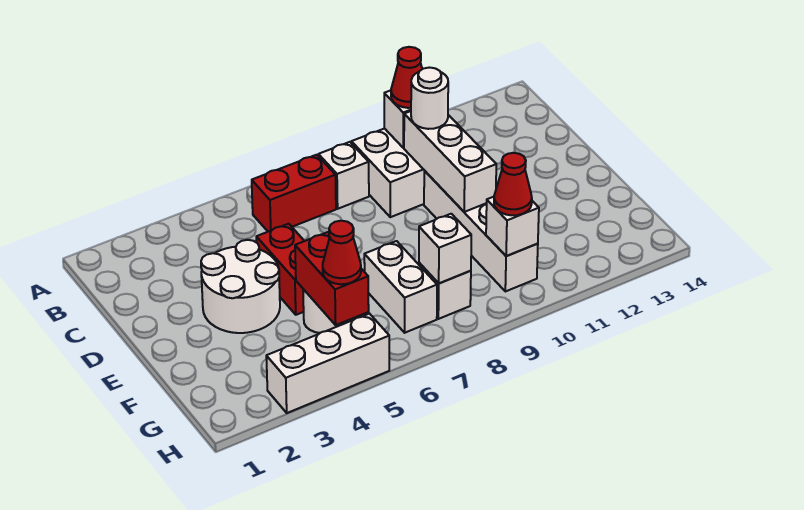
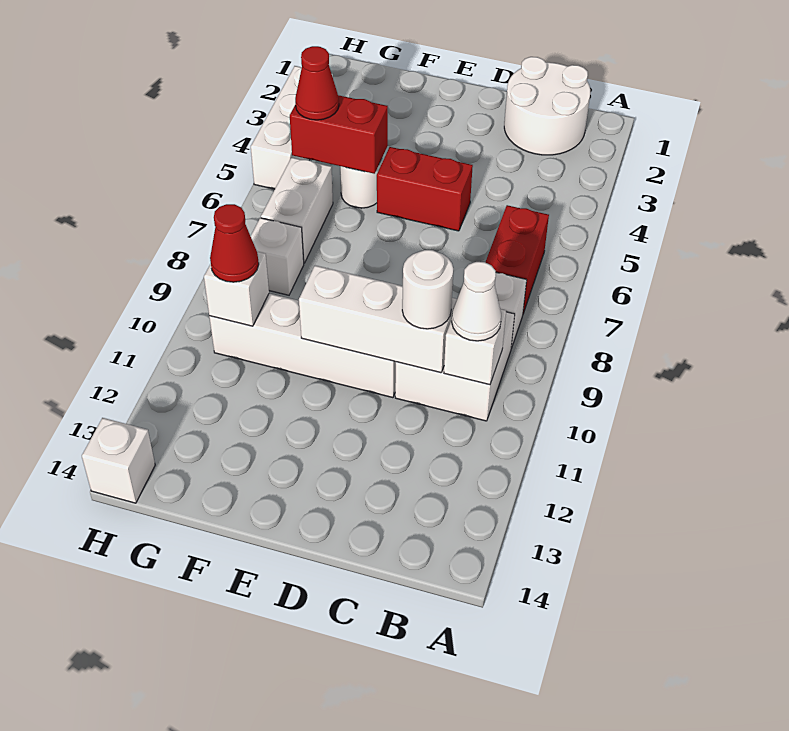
red cone B10 level 3 -> white cone B10 level 3
white round brick D3:E4 level 1 -> white round brick B1:C2 level 1
white brick F7:G7 level 1 -> white brick G6:G7 level 1
white brick G8 level 2 -> white brick H14 level 1

